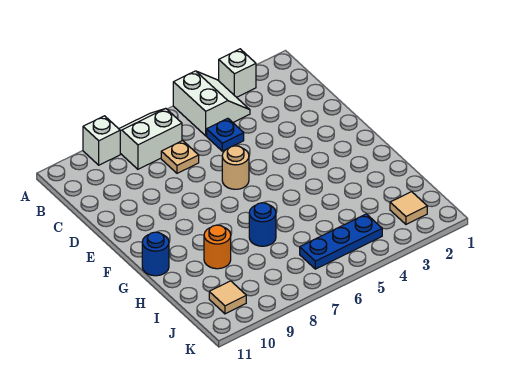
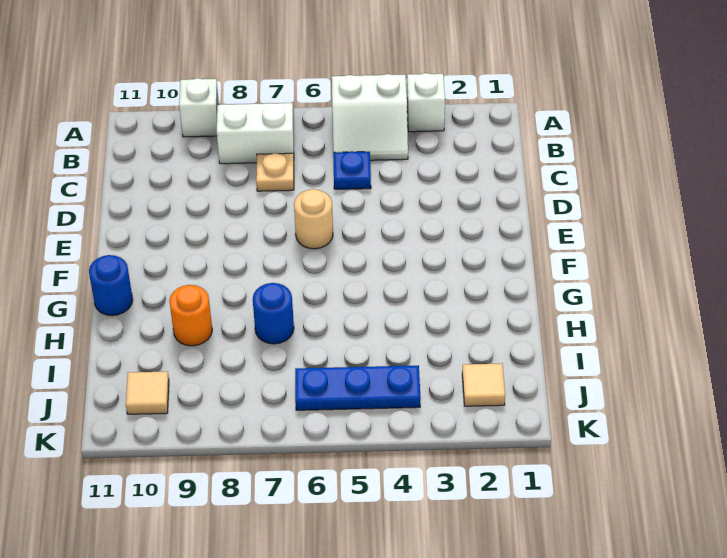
white slope A4:B5 level 1 top 5 -> white slope A4:B5 level 1 top A

